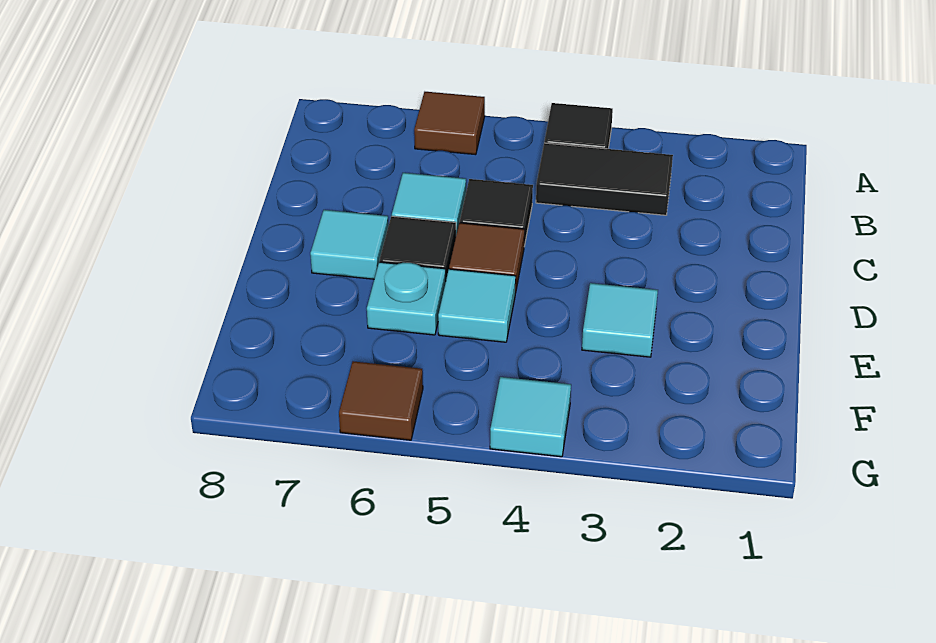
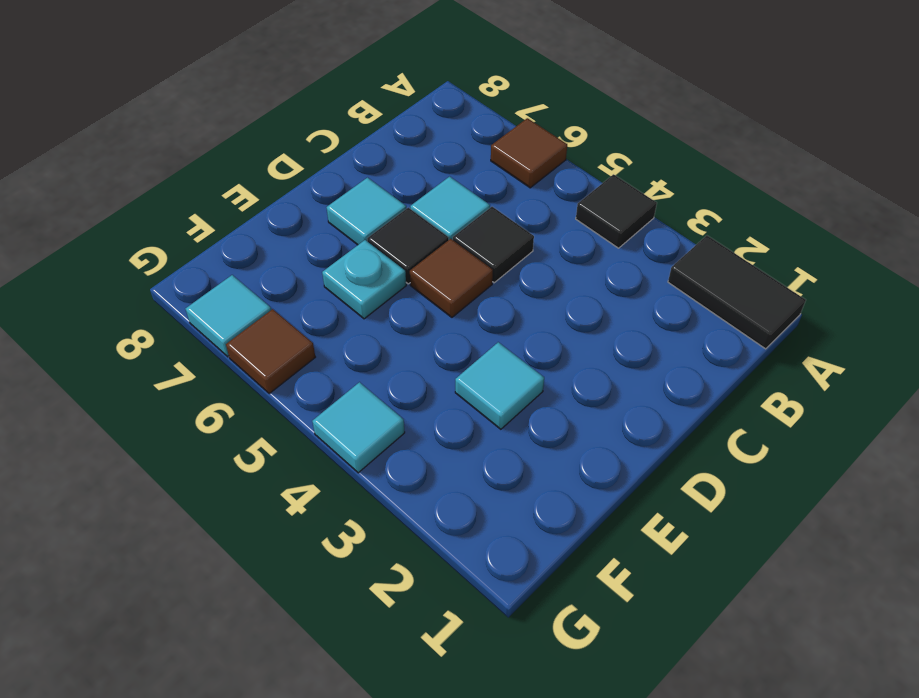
black tile B3:B4 level 1 -> black tile A1:A2 level 1
cyan tile E5 level 1 -> cyan tile G7 level 1

